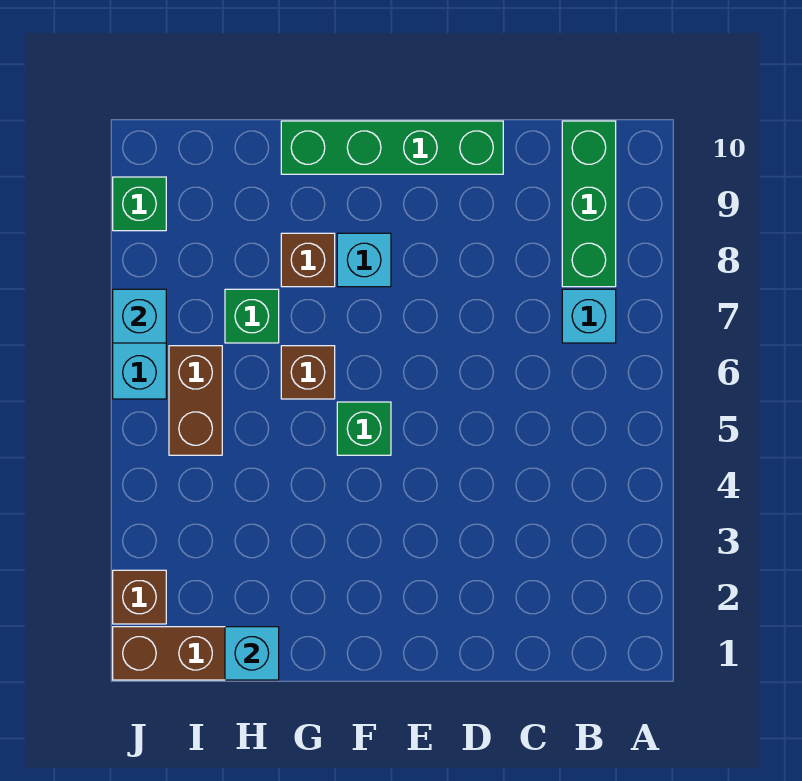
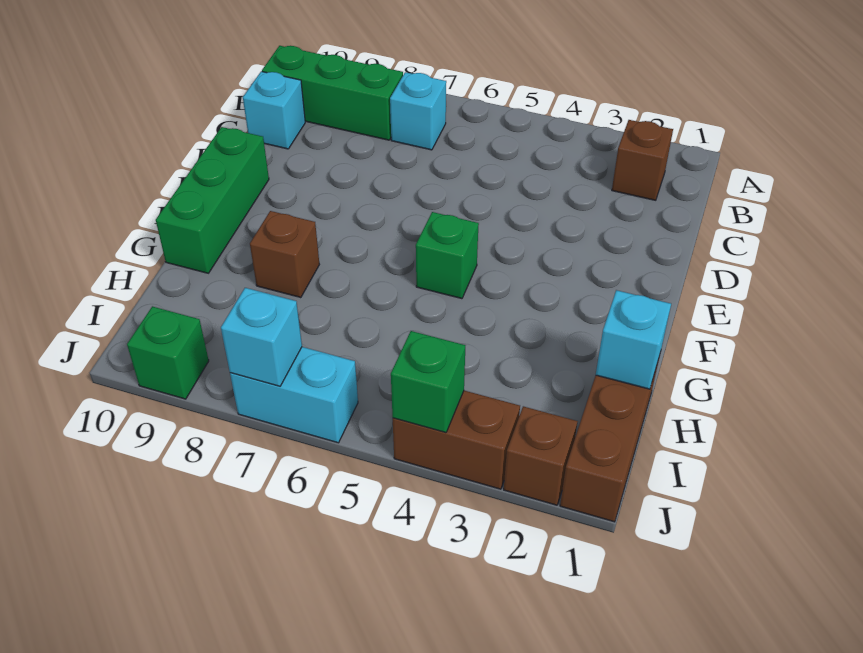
green brick D10:G10 level 1 -> green brick E10:G10 level 1
cyan brick F8 level 1 -> cyan brick C10 level 1
brown brick G6 level 1 -> brown brick B2 level 1
green brick H7 level 1 -> green brick J4 level 2
brown brick I5:I6 level 1 -> brown brick J3:J4 level 1

